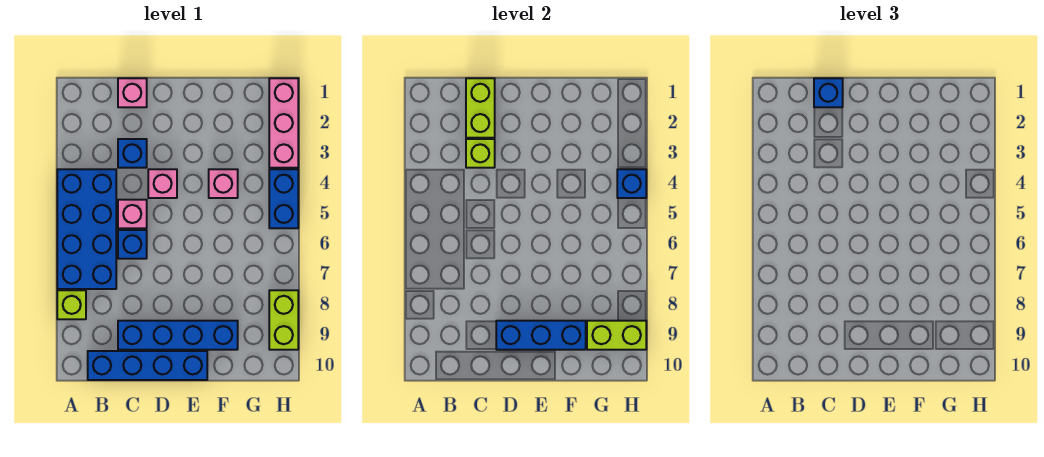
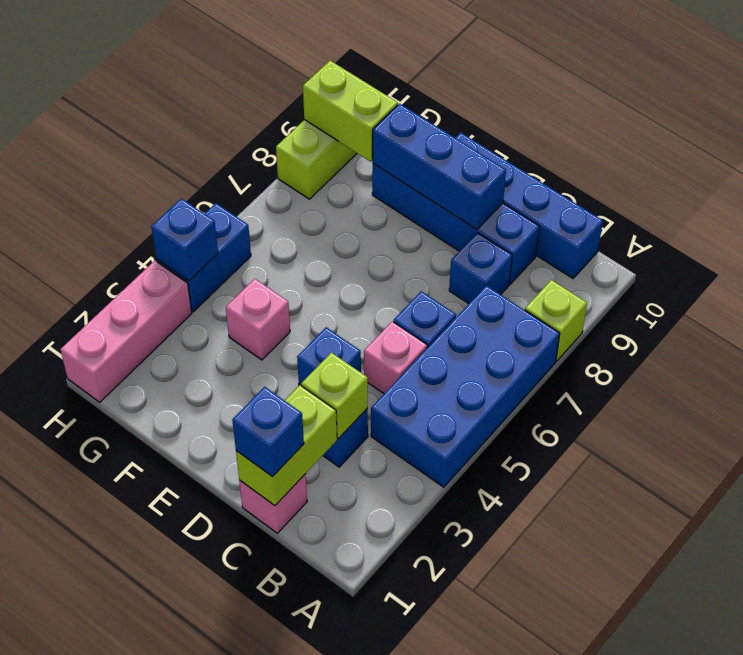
none -> blue brick C8 level 1
pink brick D4 level 1 -> blue brick D4 level 1

